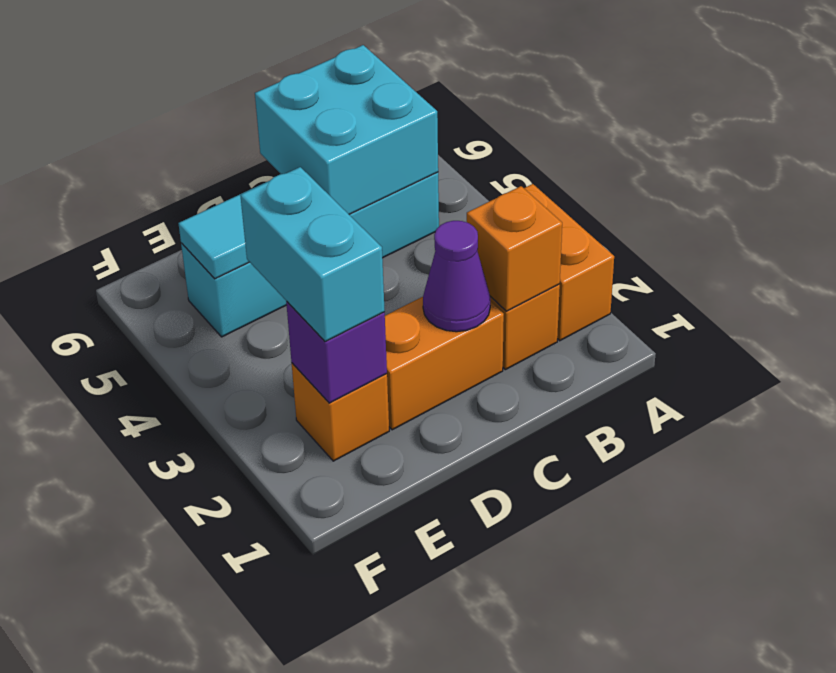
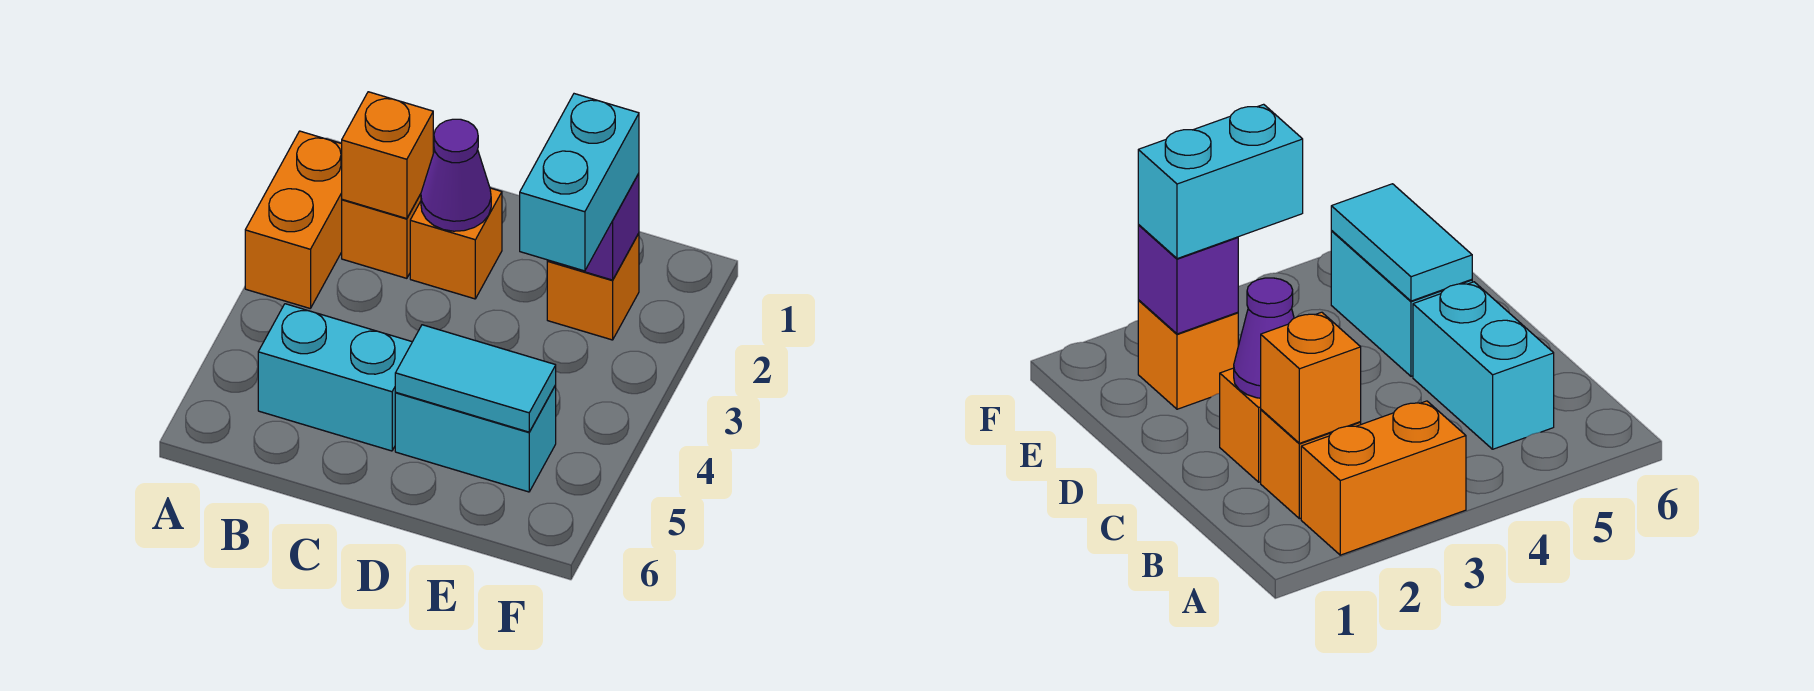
cyan brick B5:C6 level 2 -> none
orange brick C2:D2 level 1 -> orange brick C2 level 1

